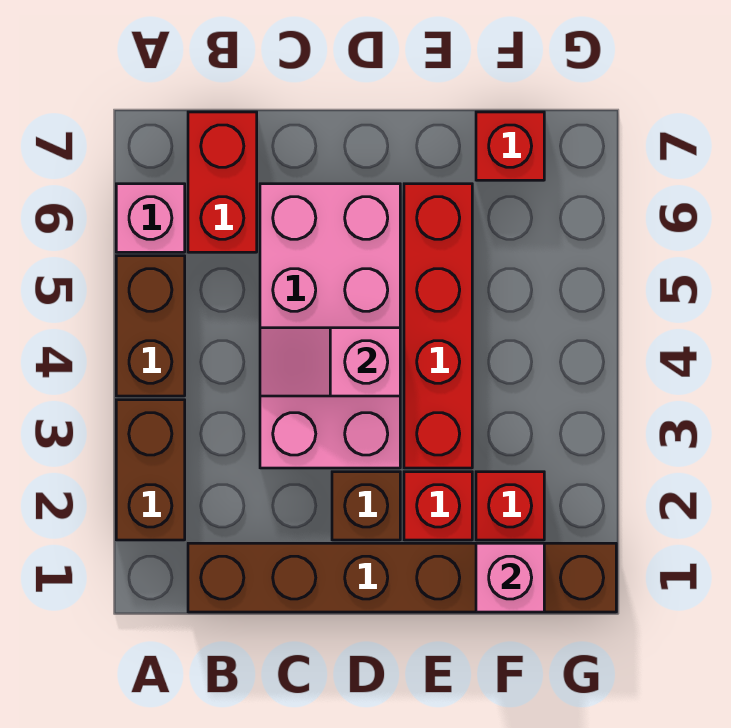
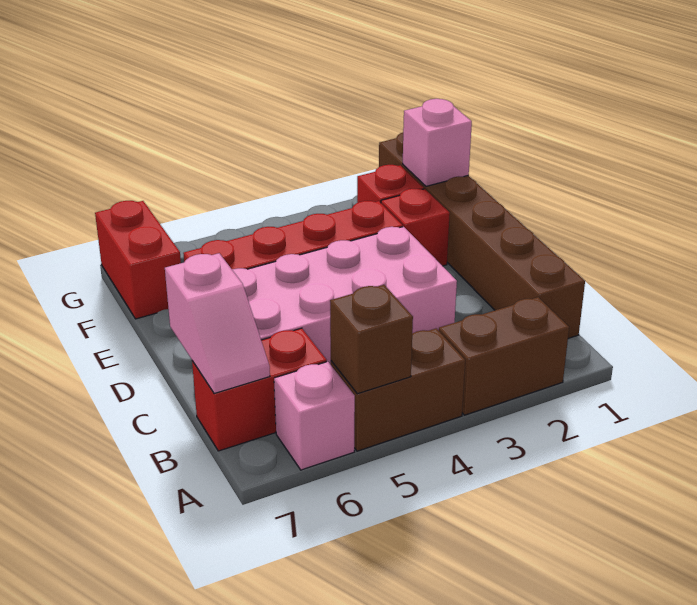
pink slope C4:D4 level 2 top D -> pink slope B7:C7 level 2 top C
brown brick D2 level 1 -> brown brick A5 level 2
red brick F7 level 1 -> red brick F7:G7 level 1

